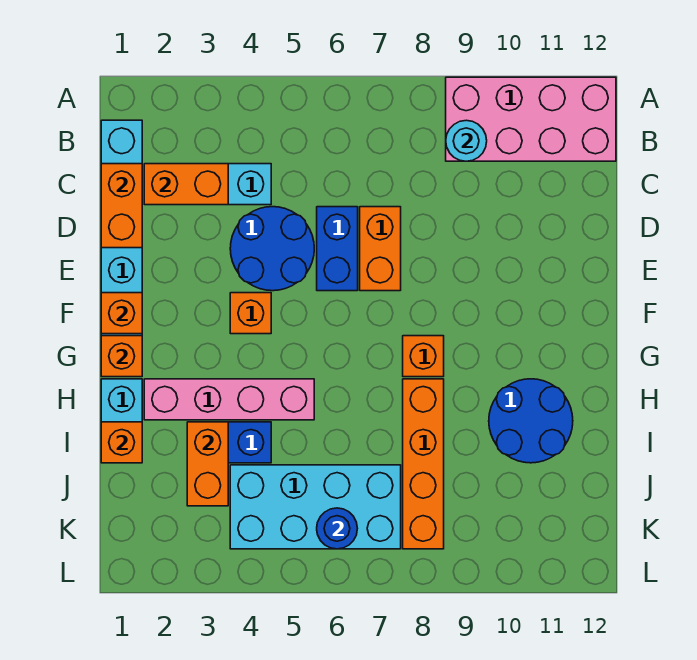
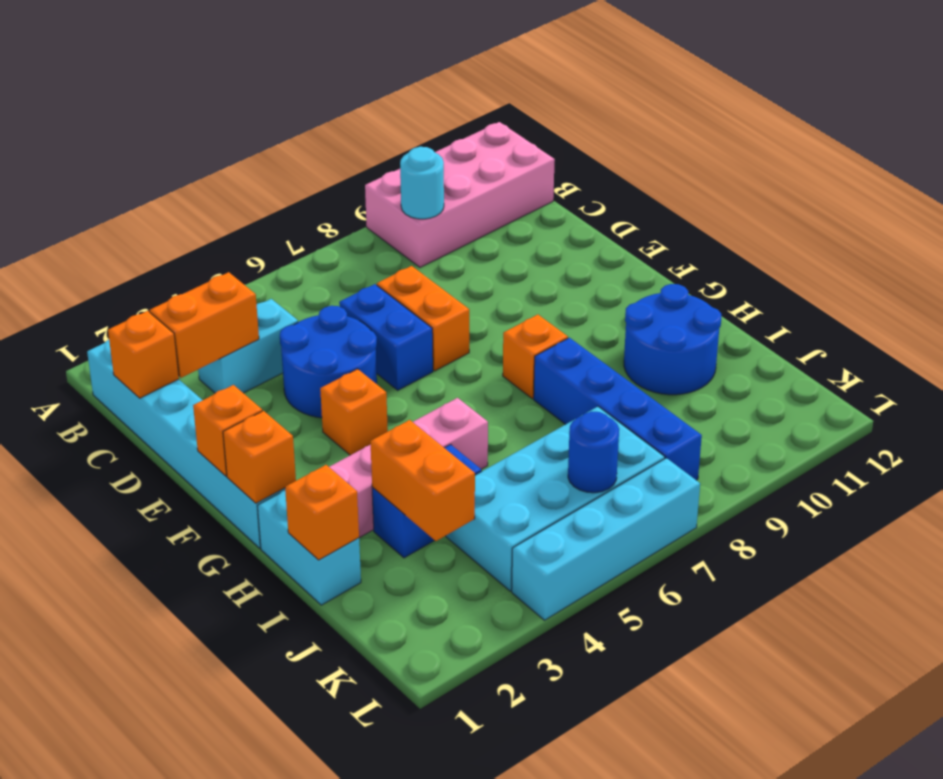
orange brick C1:D1 level 2 -> orange brick C1 level 2
orange brick H8:K8 level 1 -> blue brick H8:K8 level 1
none -> cyan brick L4:L7 level 1

